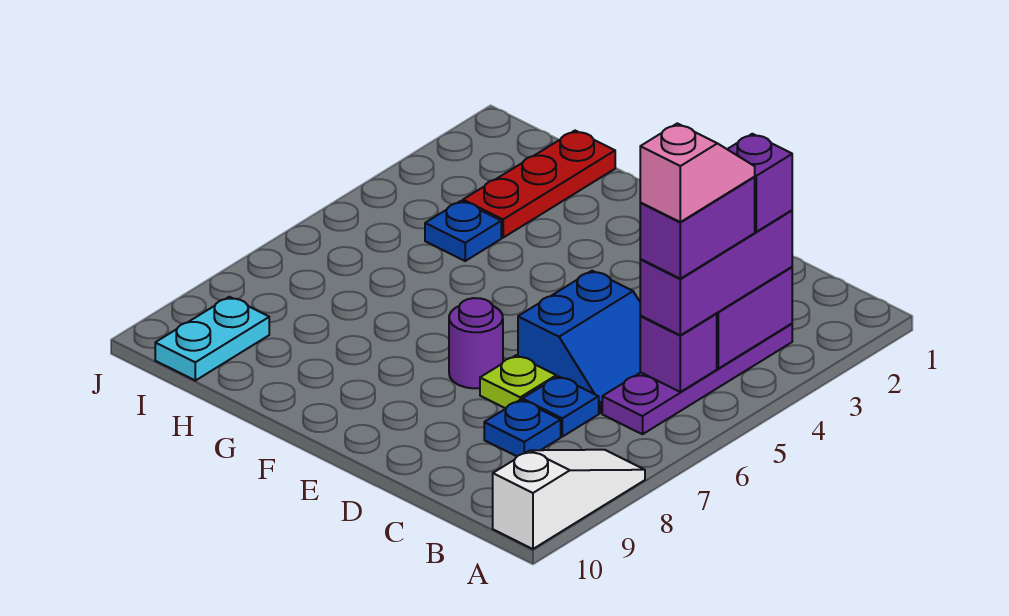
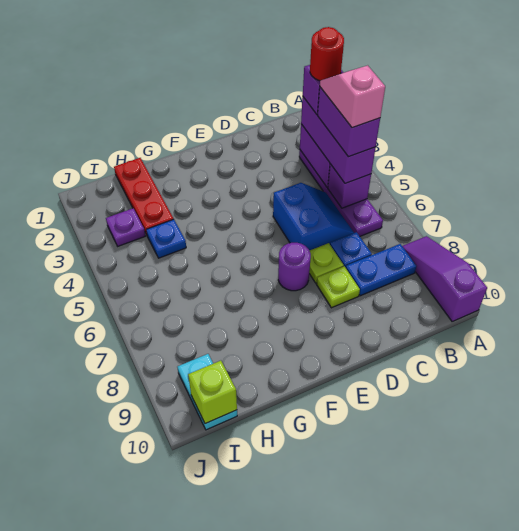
white slope A8:A10 level 1 top 10 -> purple slope A8:A10 level 1 top 10
none -> red round brick B3 level 5
blue plate C8 level 1 -> blue plate B8:C8 level 1
none -> lime plate D8 level 1
none -> purple plate I3 level 1
none -> lime brick I10 level 2

